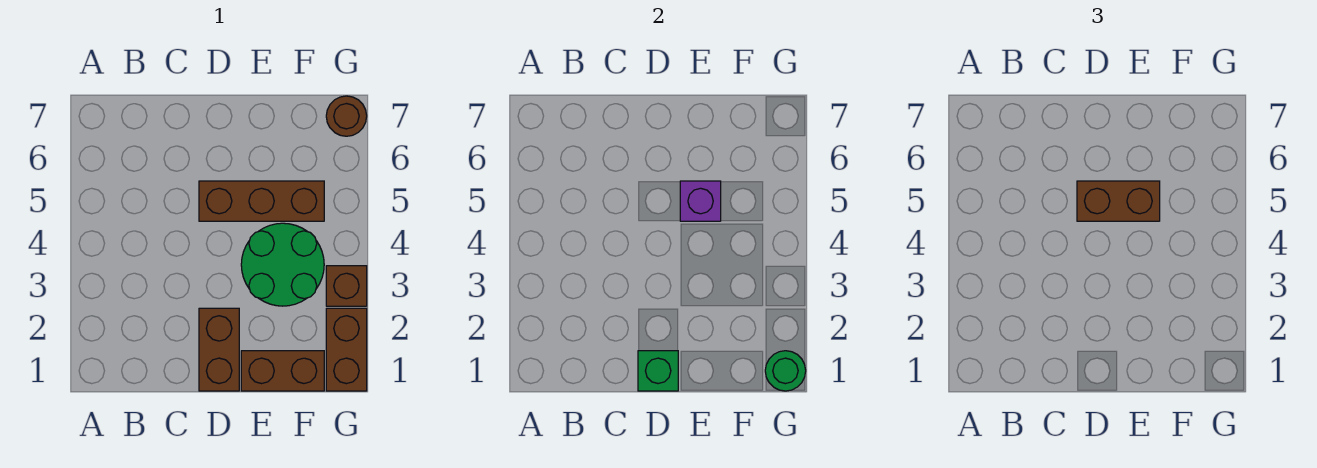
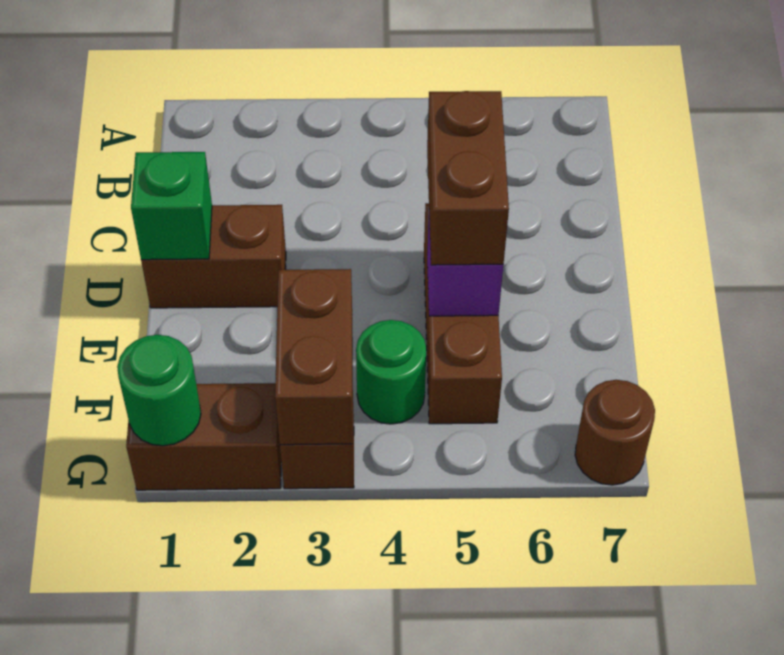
brown brick E1:F1 level 1 -> brown brick F3:G3 level 2
green round brick E3:F4 level 1 -> green round brick F4 level 1

